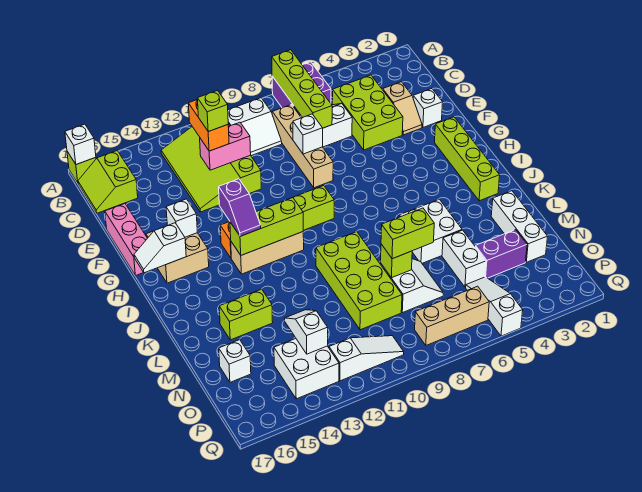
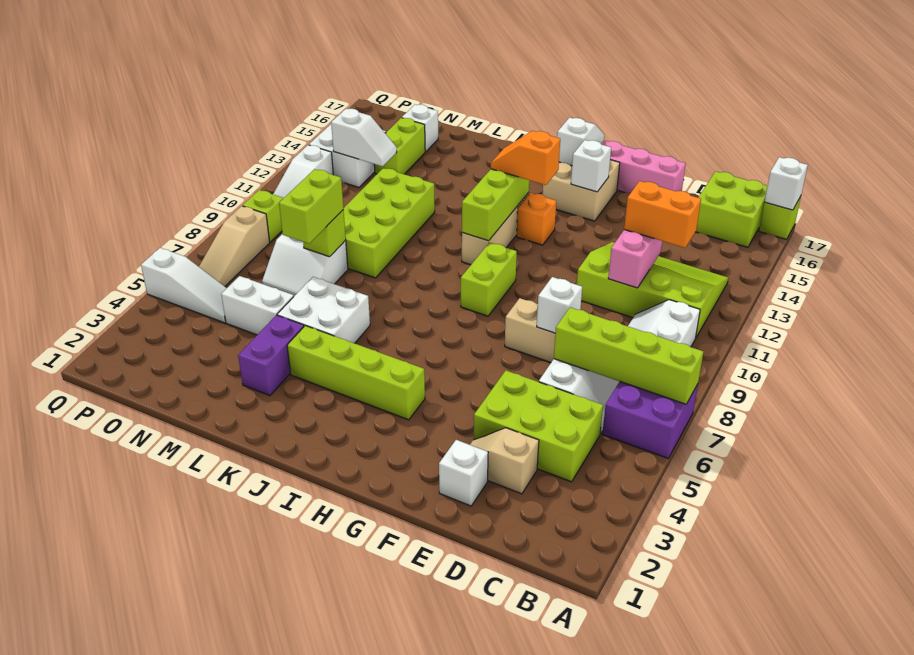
lime slope B16:C17 level 1 top 16 -> lime brick B16:C17 level 1
lime brick D12 level 4 -> lime brick P9 level 1
lime brick G2:J2 level 1 -> lime brick H4:K4 level 1
purple slope H13:I13 level 3 top H -> orange slope H13:I13 level 3 top H
lime brick K9:N10 level 1 -> lime brick L9:M12 level 1
white brick L2:N2 level 1 -> none
lime brick L14:L15 level 1 -> lime brick N14:N15 level 1
purple brick N3:N4 level 1 -> purple brick L3:L4 level 1
tan brick P6:P8 level 1 -> tan slope P6:P8 level 1 top 8

